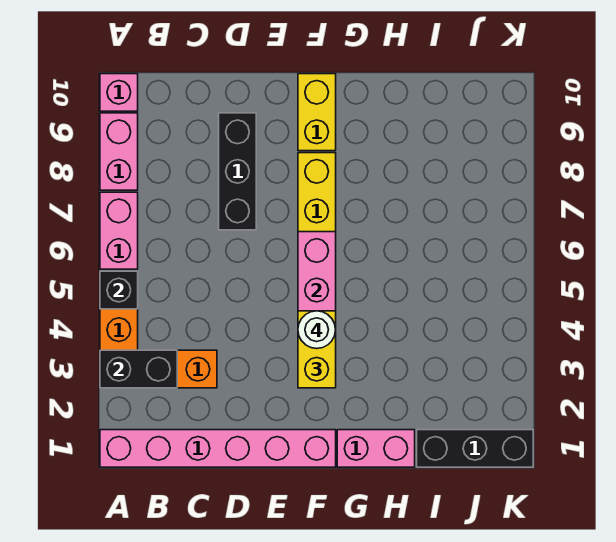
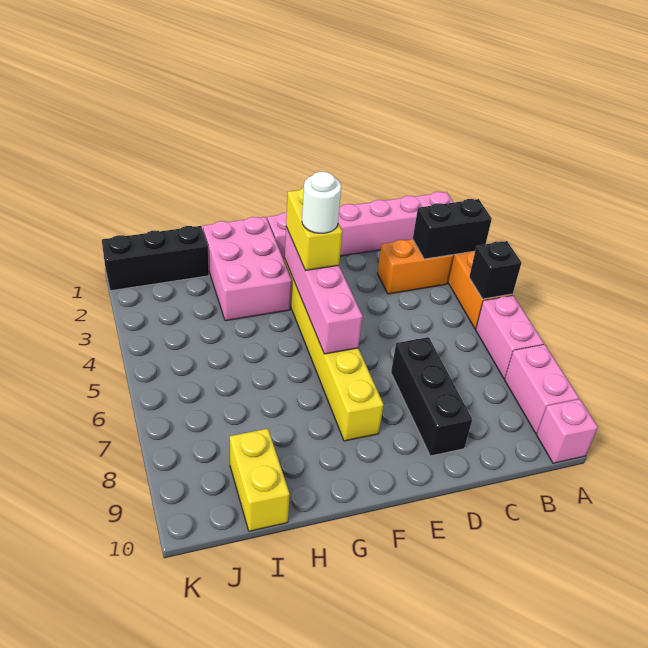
yellow brick F9:F10 level 1 -> yellow brick I9:I10 level 1
pink brick G1:H1 level 1 -> pink brick G1:H3 level 1

